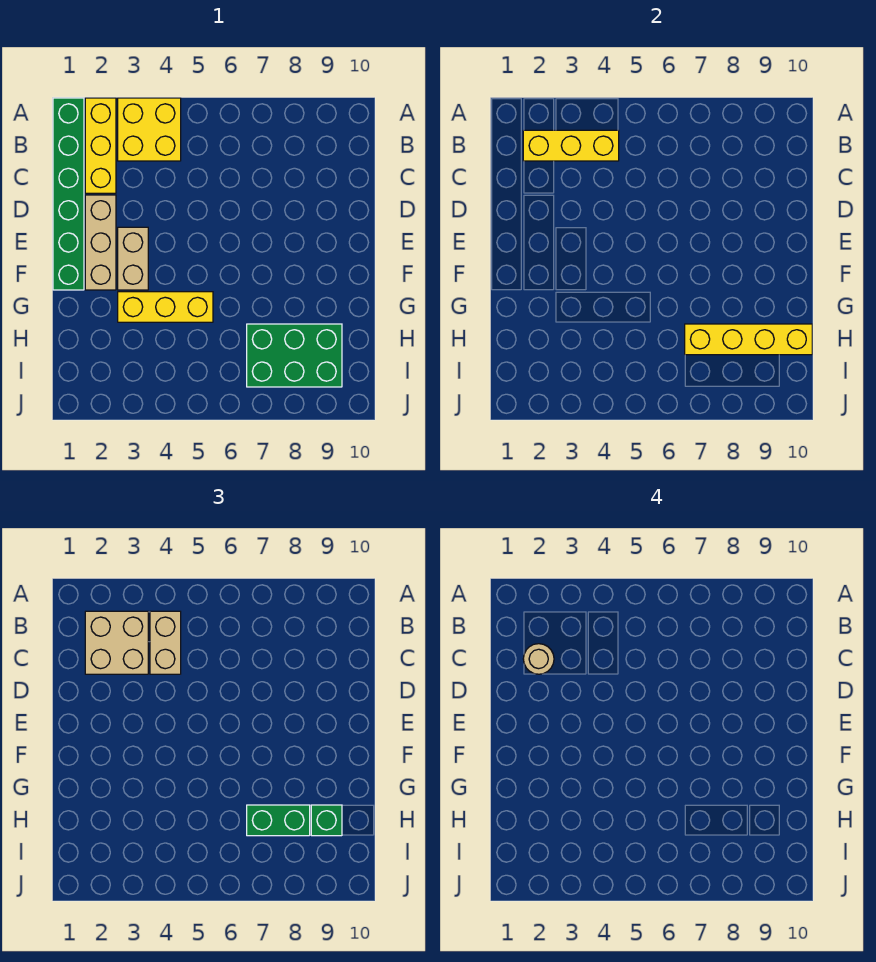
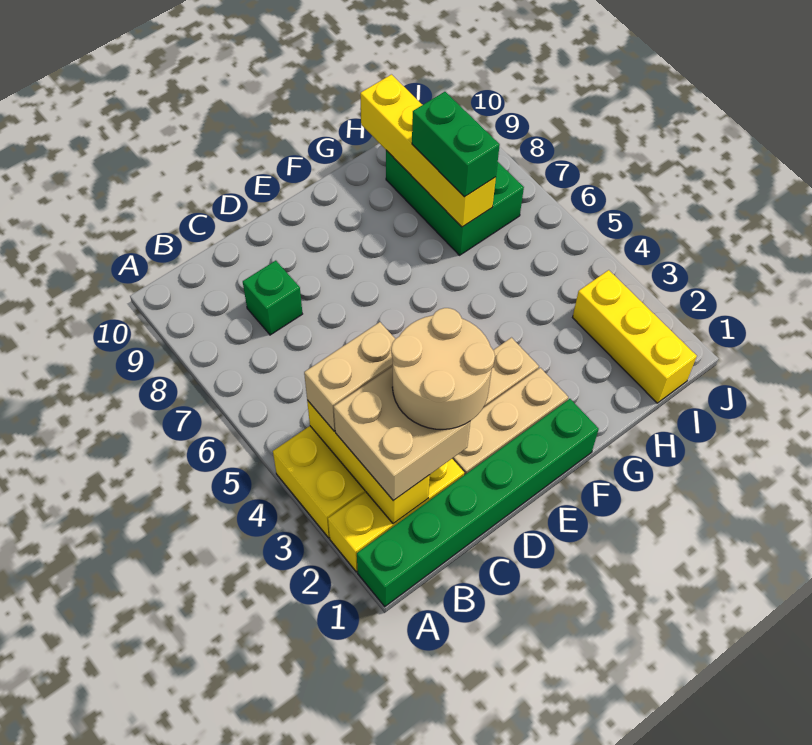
tan round brick C2 level 4 -> tan round brick C2:D3 level 4
yellow brick G3:G5 level 1 -> yellow brick I1:I3 level 1
green brick H9 level 3 -> green brick C8 level 1

